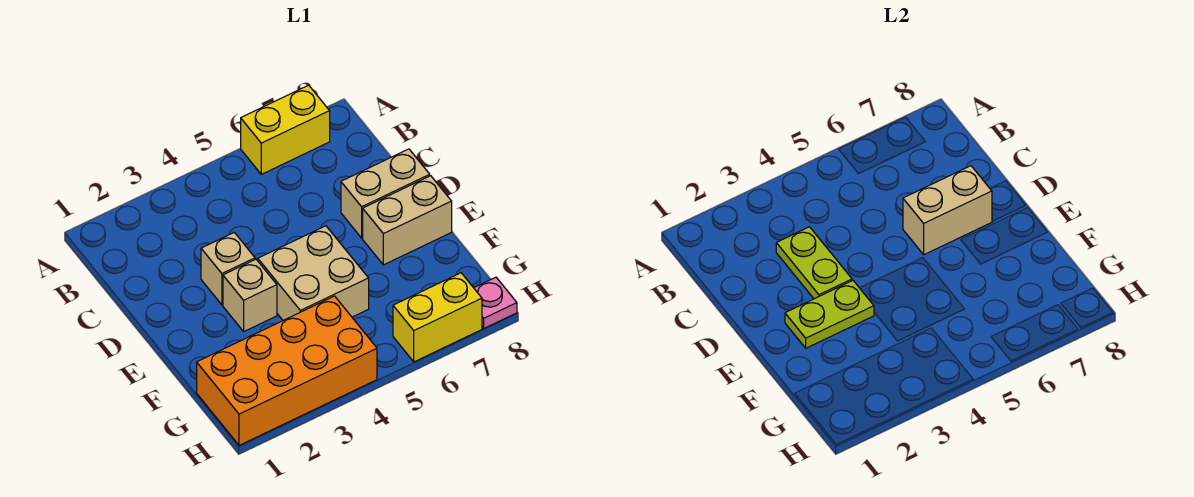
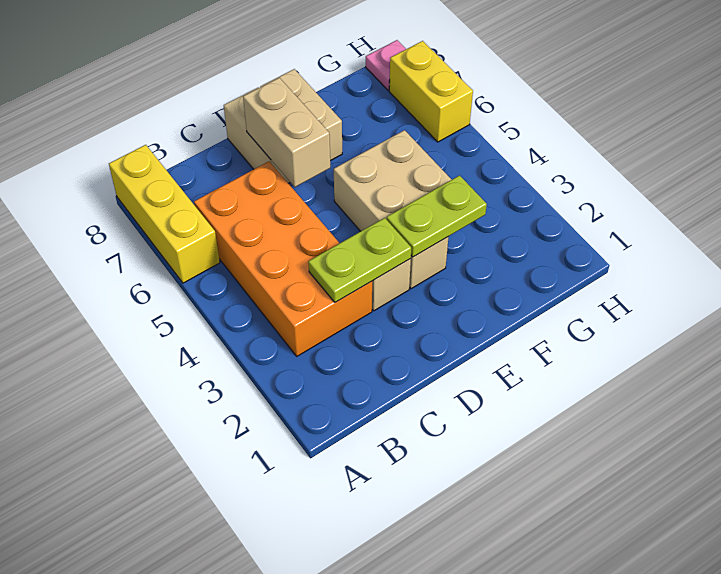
yellow brick A6:A7 level 1 -> yellow brick A6:A8 level 1
lime plate E2:E3 level 2 -> lime plate E3:F3 level 2
orange brick G1:H4 level 1 -> orange brick B3:C6 level 1

